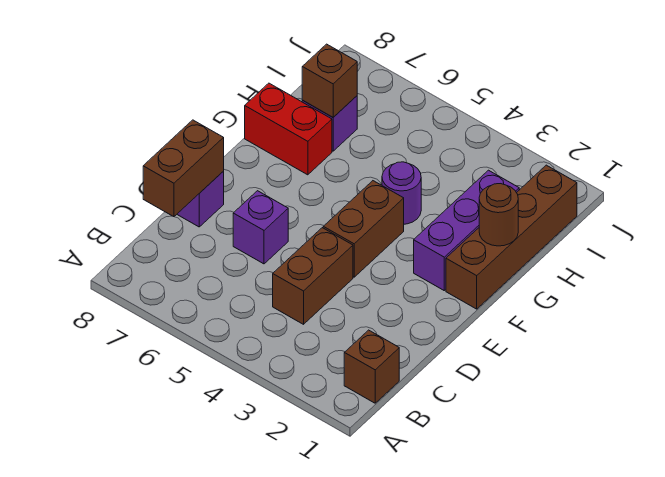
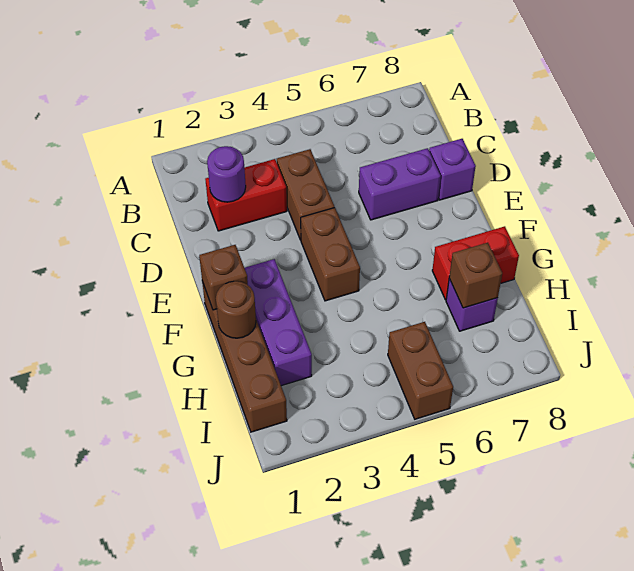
brown brick B1 level 1 -> brown brick F1 level 2
none -> red brick C2:C3 level 1
brown brick C8:D8 level 2 -> brown brick I5:J5 level 1
purple brick D6 level 1 -> purple brick D6:D7 level 1
purple round brick G4 level 1 -> purple round brick C2 level 2

